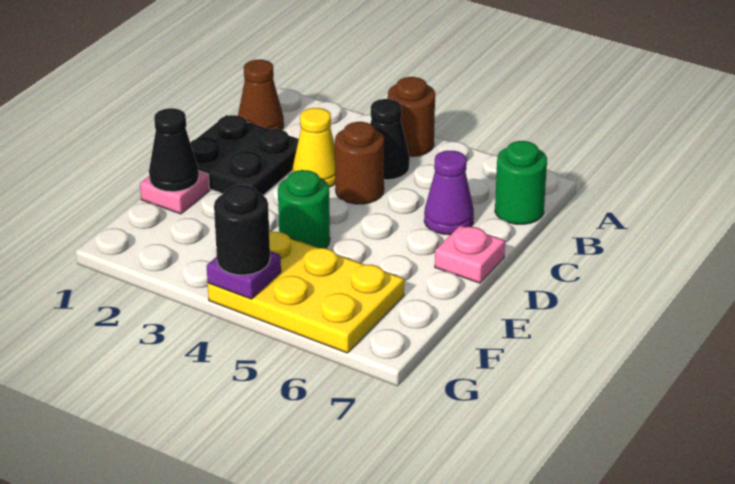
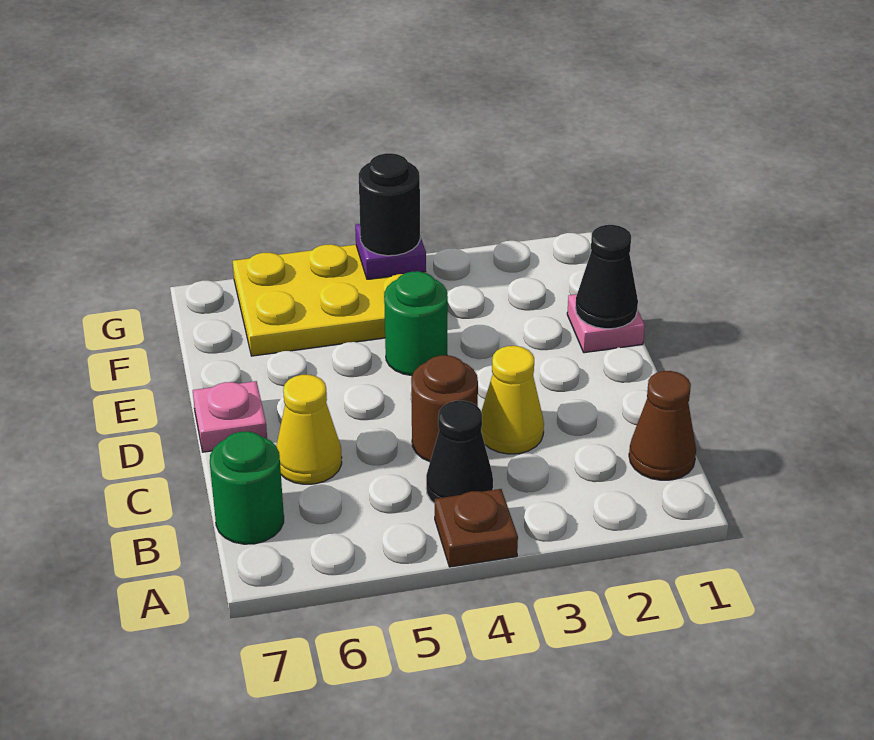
brown round brick A4 level 1 -> brown plate A4 level 1
black plate C1:D2 level 1 -> none
purple cone C6 level 1 -> yellow cone C6 level 1

